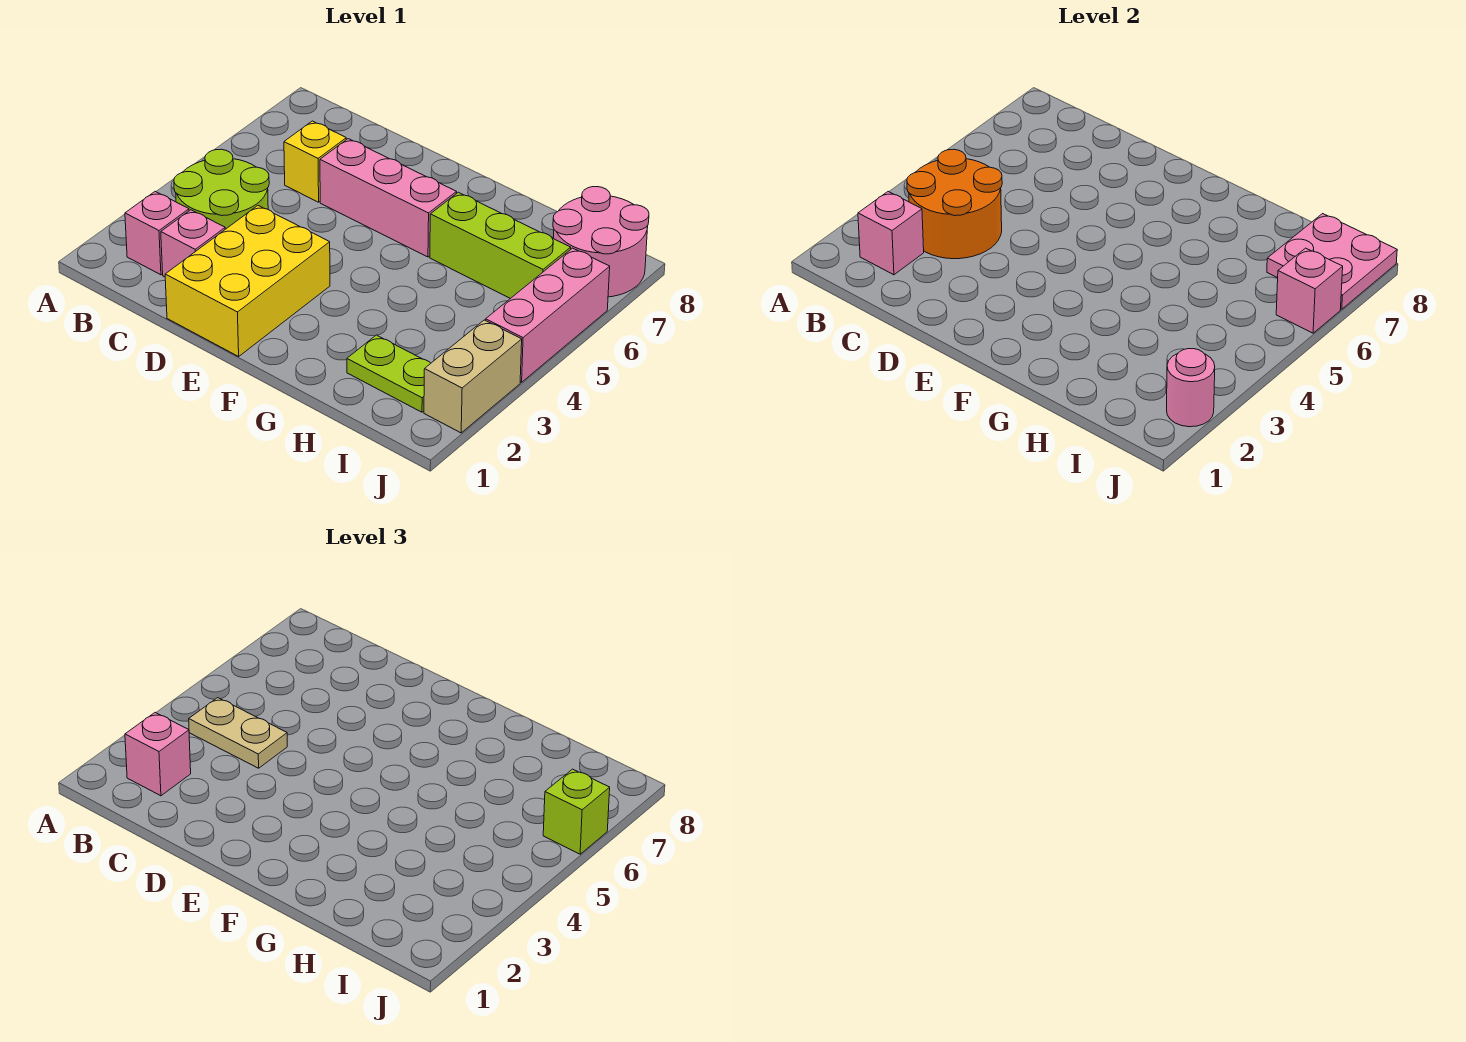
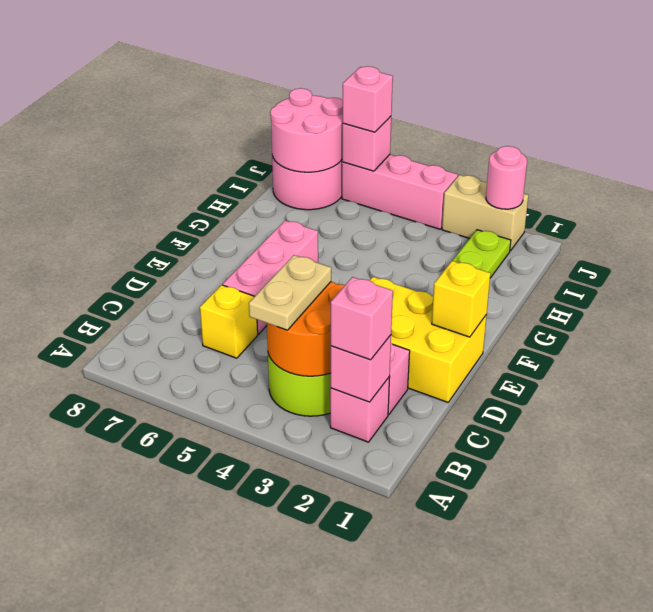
none -> yellow brick E1 level 2
lime brick G6:I6 level 1 -> none
pink plate I7:J8 level 2 -> pink round brick I7:J8 level 2
lime brick J6 level 3 -> pink brick J6 level 3

